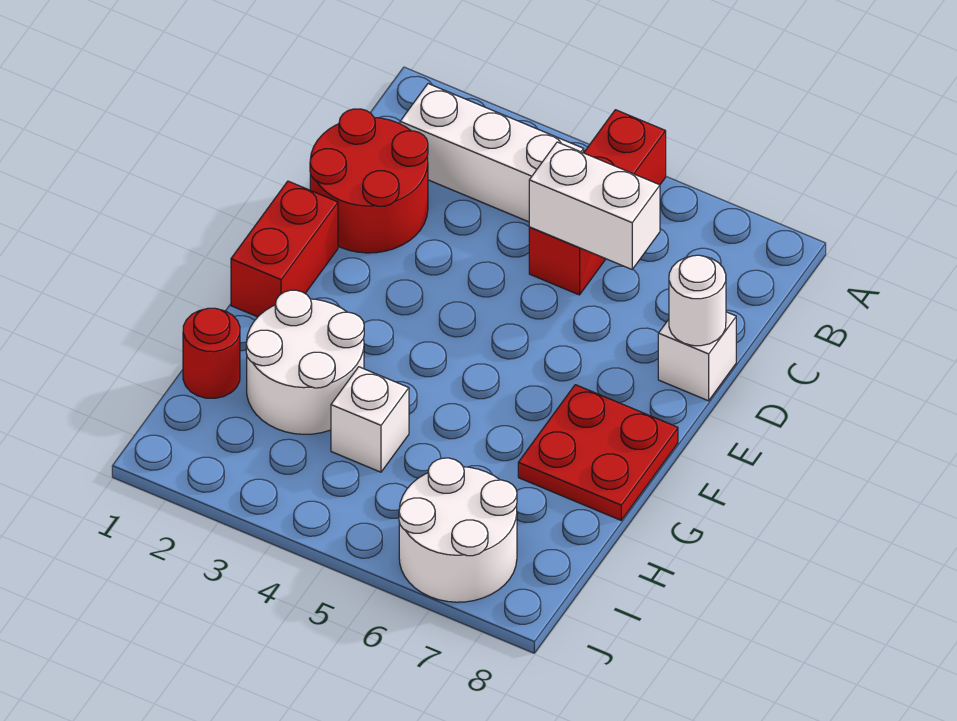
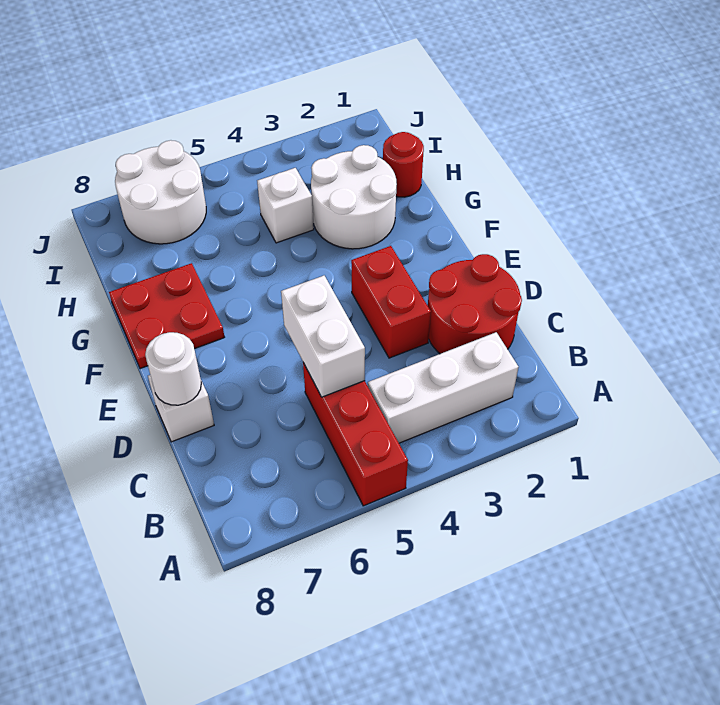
white brick C5:C6 level 2 -> white brick C5:D5 level 2
red brick E1:F1 level 1 -> red brick D3:E3 level 1

